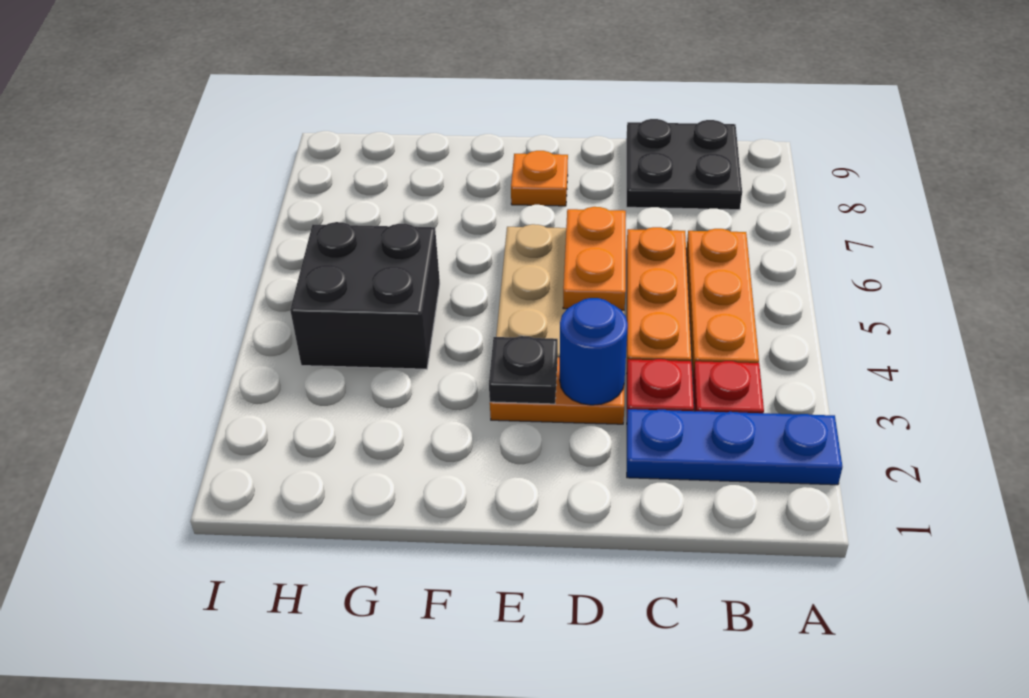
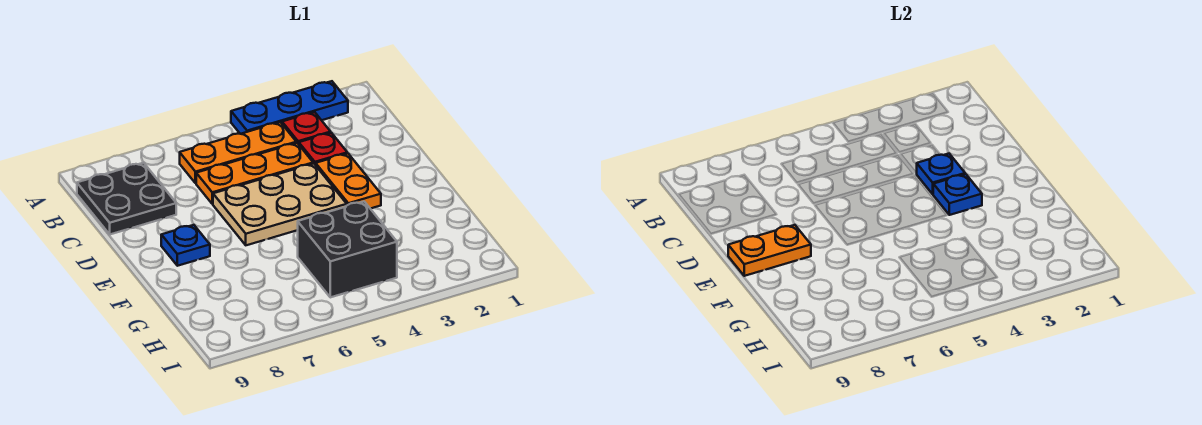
blue plate A2:C2 level 1 -> blue plate A2:A4 level 1
blue round brick D3 level 2 -> blue plate D3 level 2
orange plate D5:D6 level 2 -> orange plate E8:E9 level 2
black plate E3 level 2 -> blue plate E3 level 2
orange plate E8 level 1 -> blue plate E8 level 1

